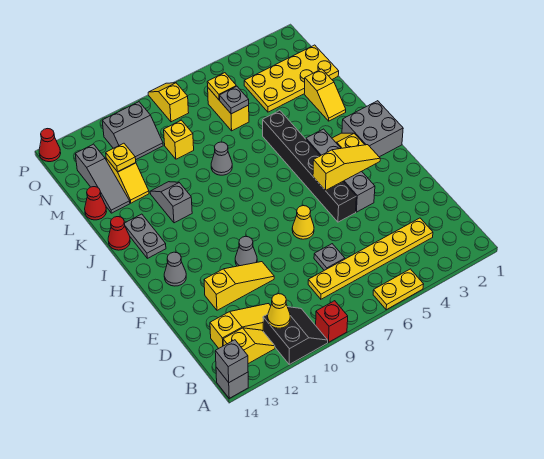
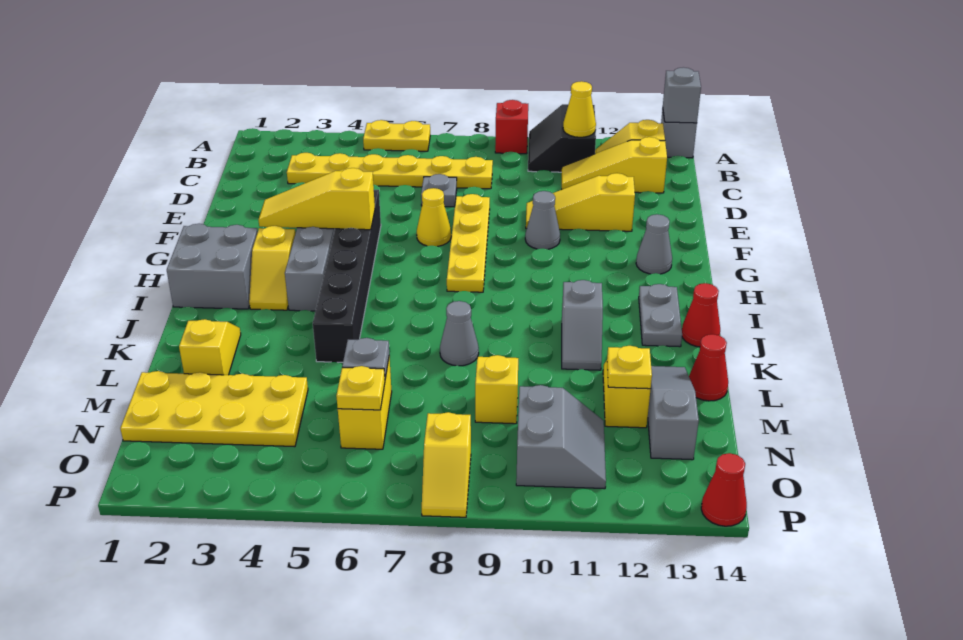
none -> yellow plate E8:H8 level 1
grey slope N10:O11 level 1 top O -> grey slope N10:O11 level 1 top 10

